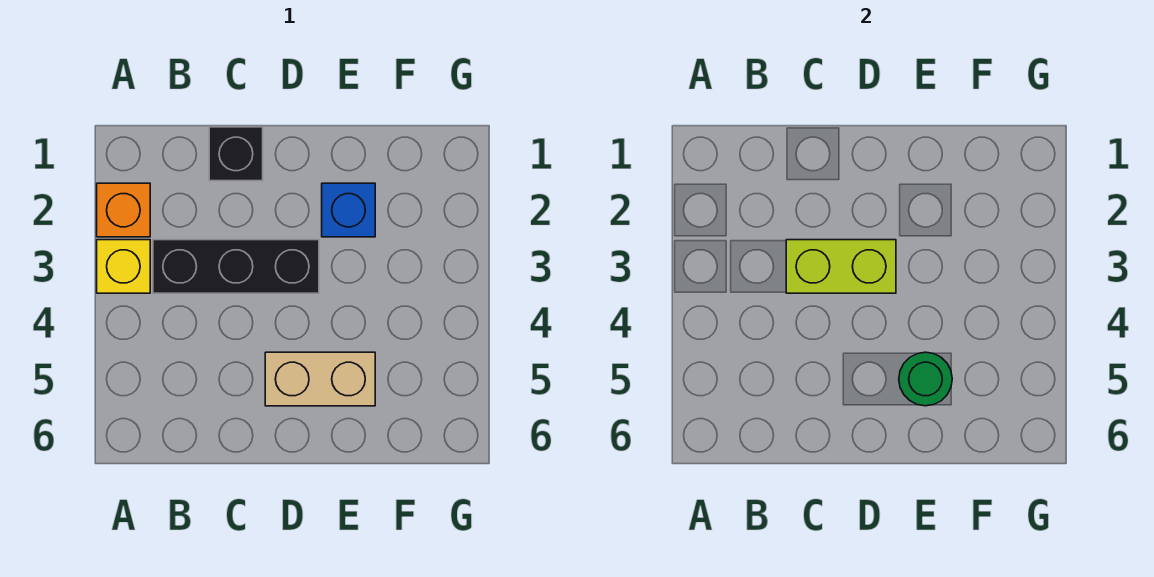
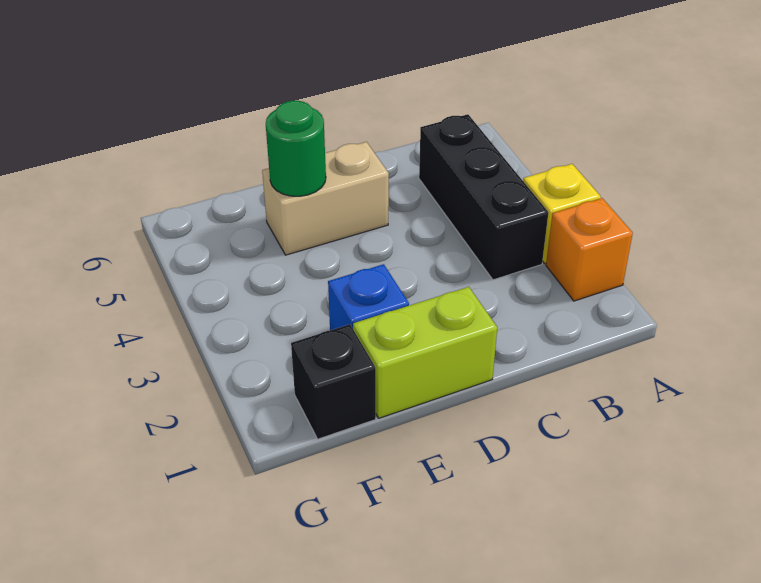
black brick B3:D3 level 1 -> black brick B3:B5 level 1
black brick C1 level 1 -> black brick F1 level 1
lime brick C3:D3 level 2 -> lime brick D1:E1 level 1

